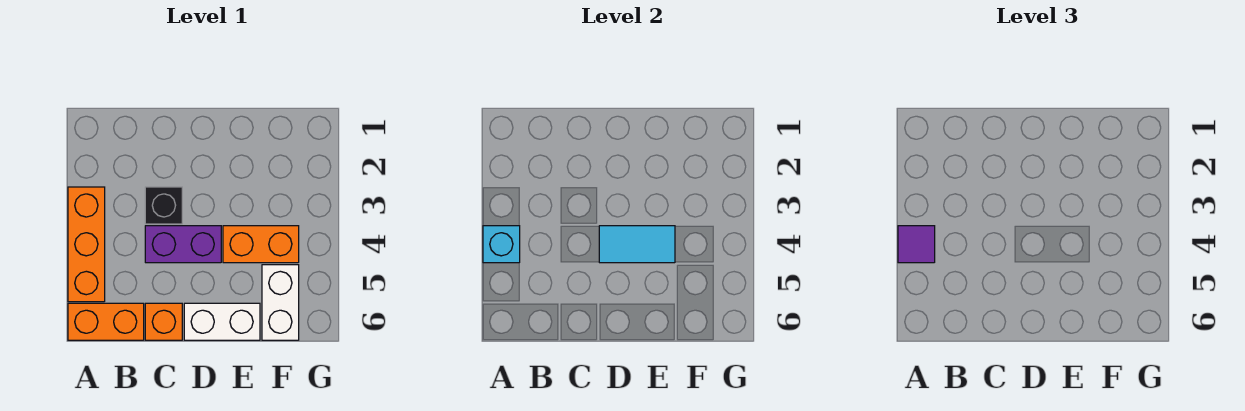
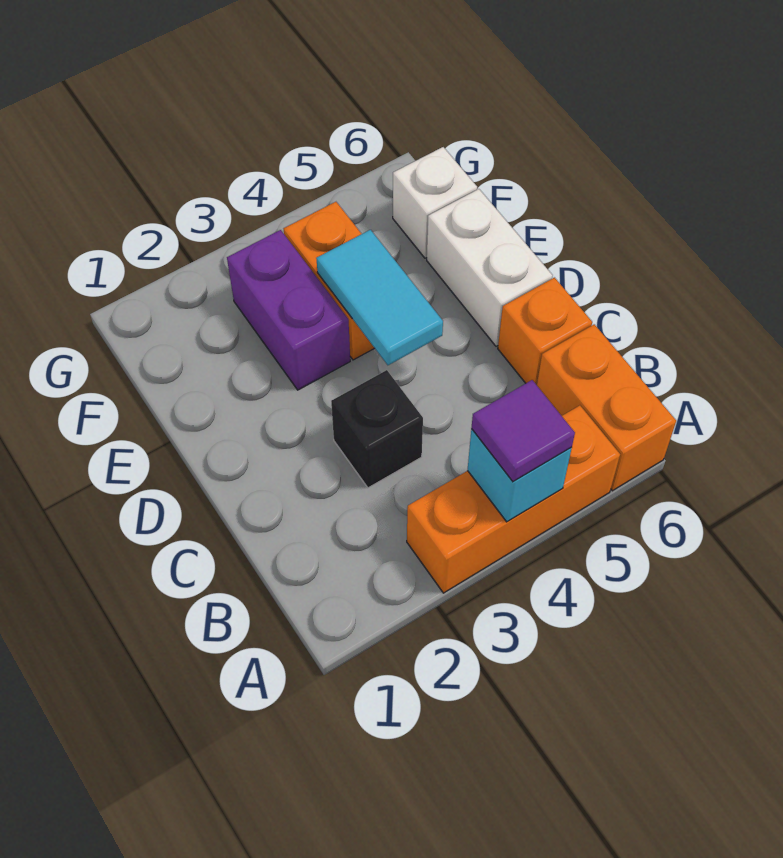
purple brick C4:D4 level 1 -> purple brick E3:F3 level 1
white brick F5:F6 level 1 -> white brick F6 level 1

